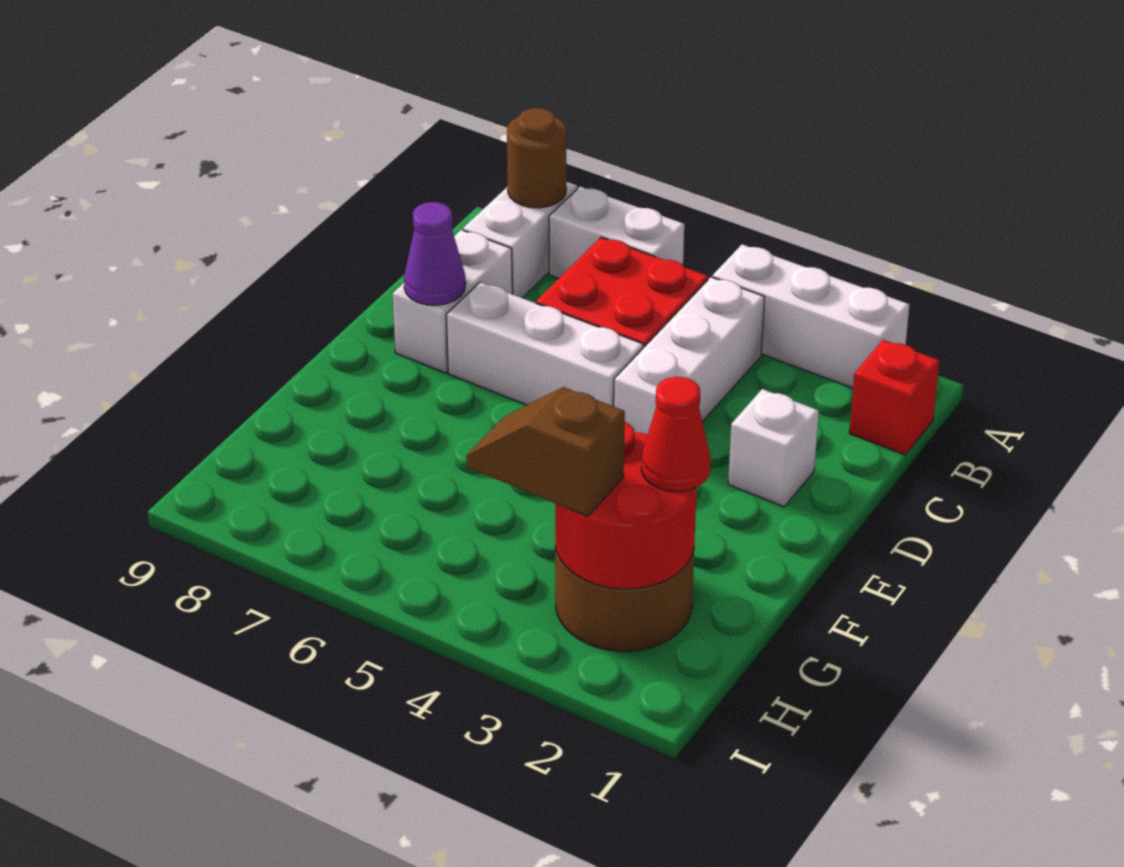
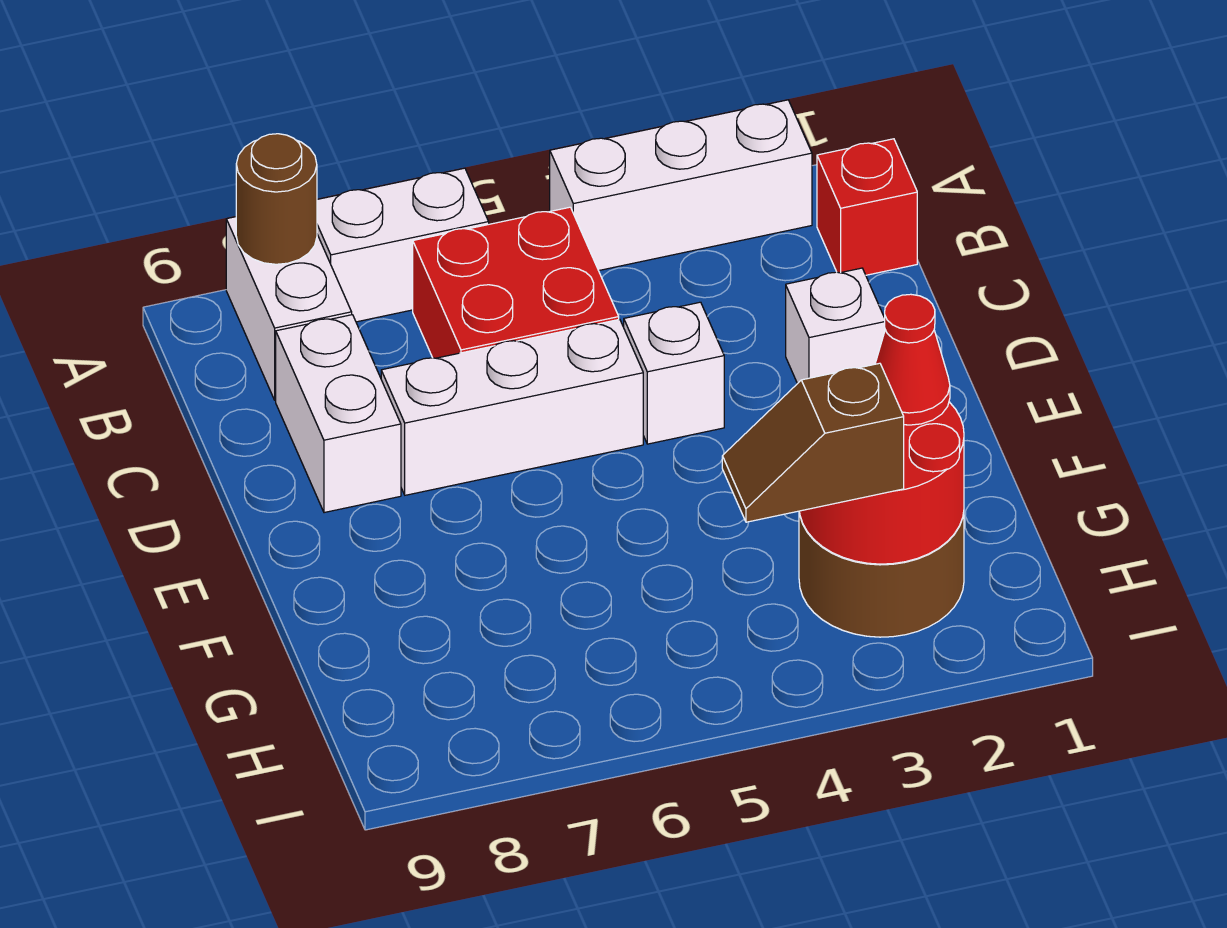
white brick B4:D4 level 1 -> white brick D4 level 1
purple cone D8 level 2 -> none

